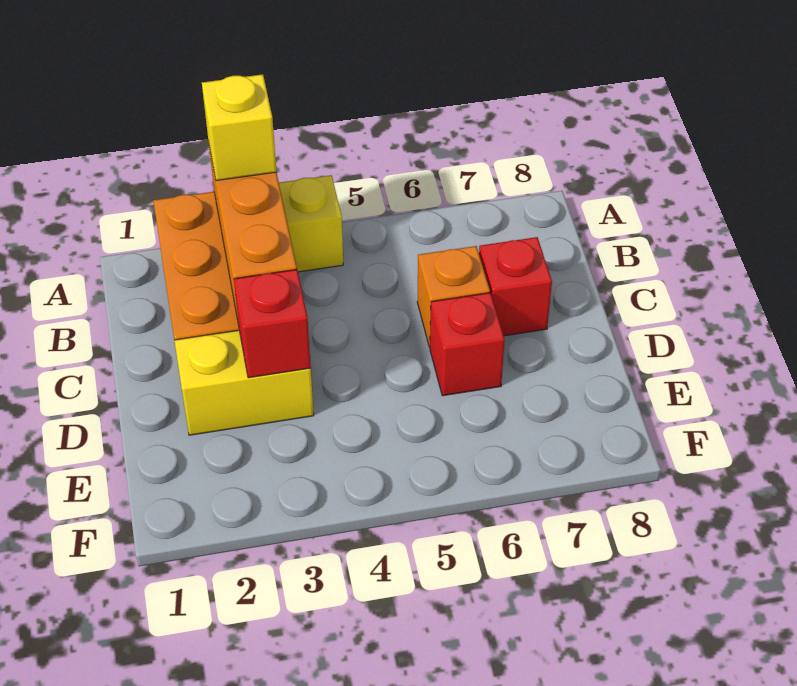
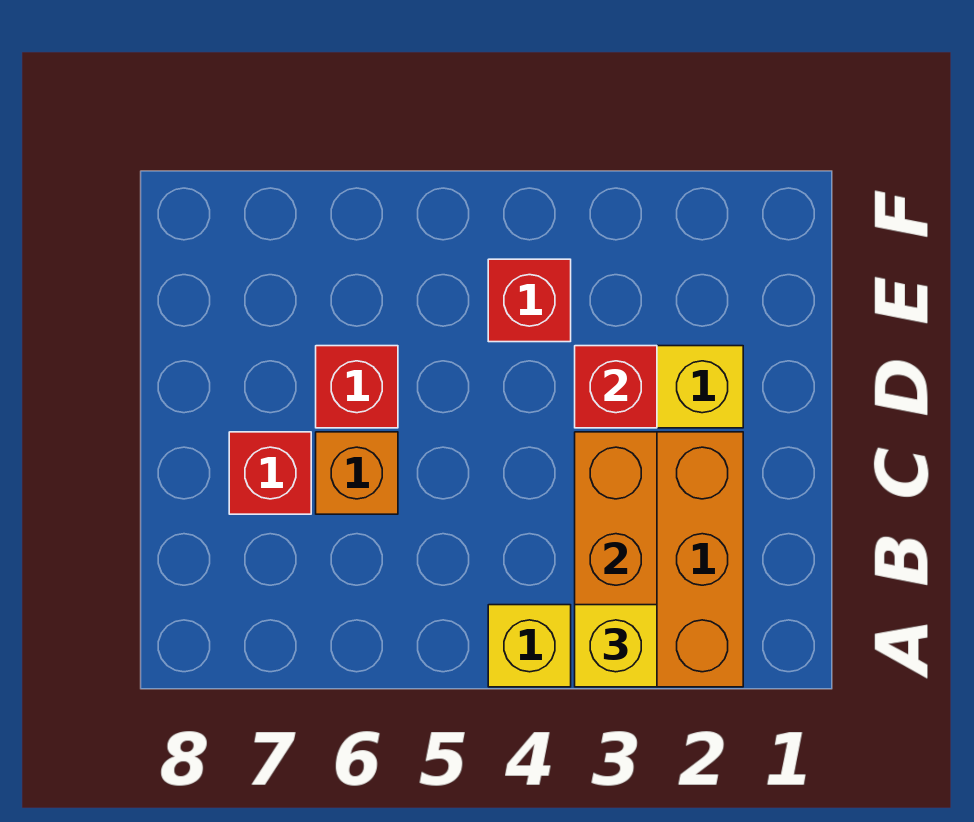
none -> red brick E4 level 1

